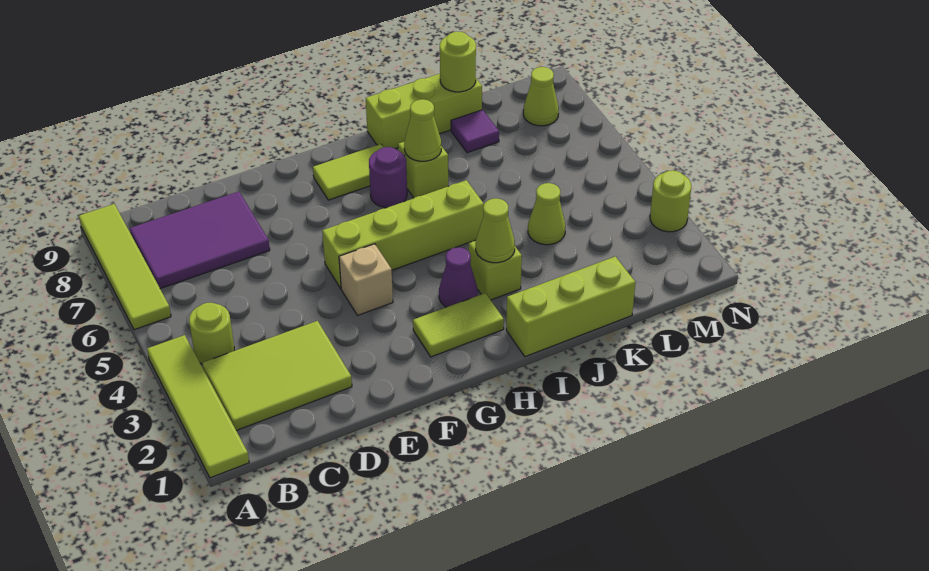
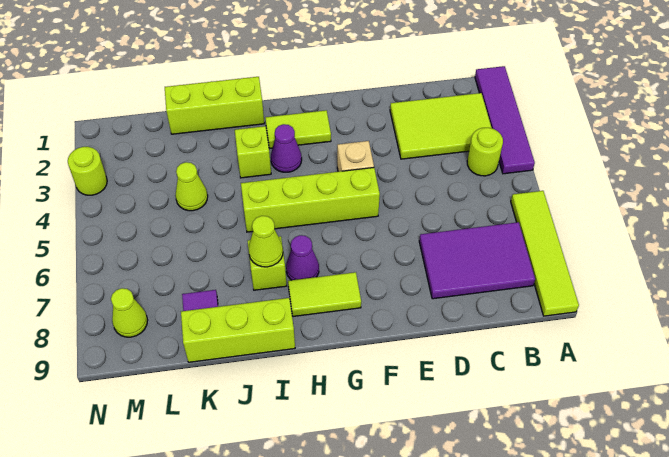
lime tile A1:A4 level 1 -> purple tile A1:A4 level 1
purple round brick H7 level 1 -> purple cone H7 level 1
lime cone I3 level 2 -> none
lime round brick K9 level 2 -> none

